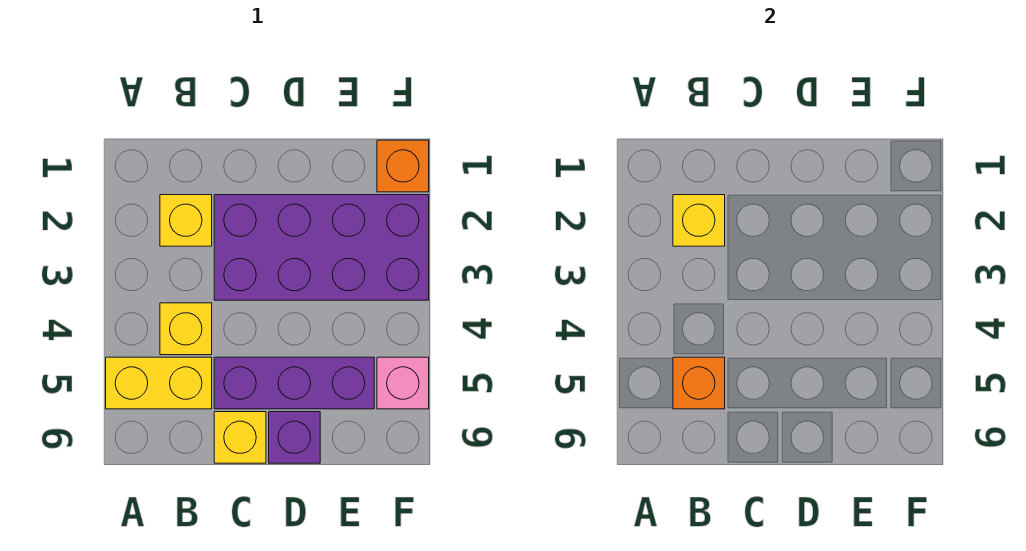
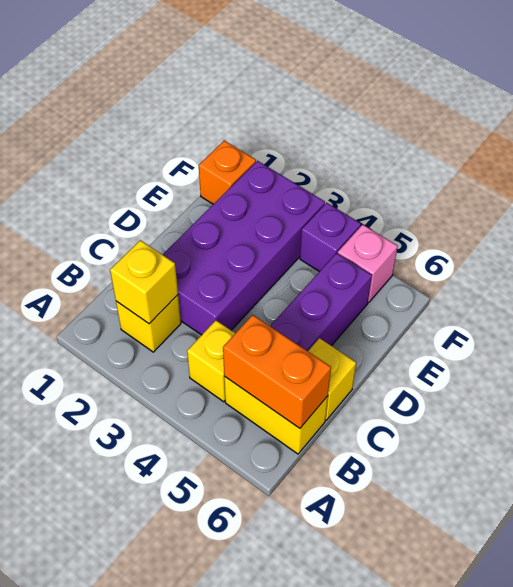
yellow brick A5:B5 level 1 -> yellow brick B5:B6 level 1
orange brick B5 level 2 -> orange brick B5:B6 level 2
purple brick D6 level 1 -> purple brick F4 level 1

